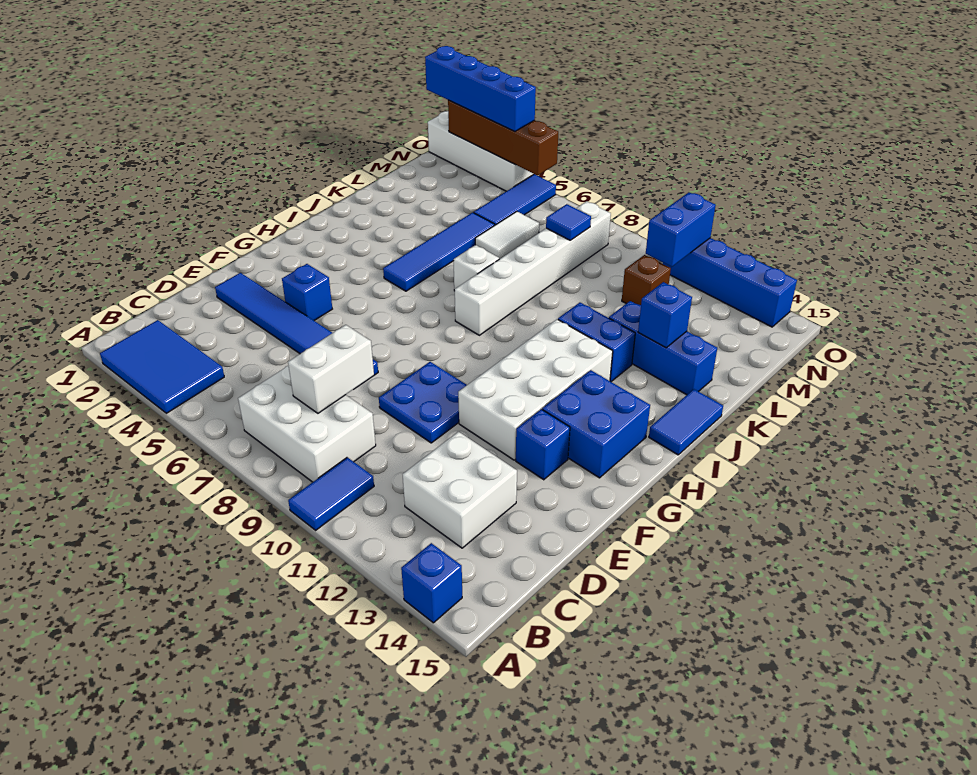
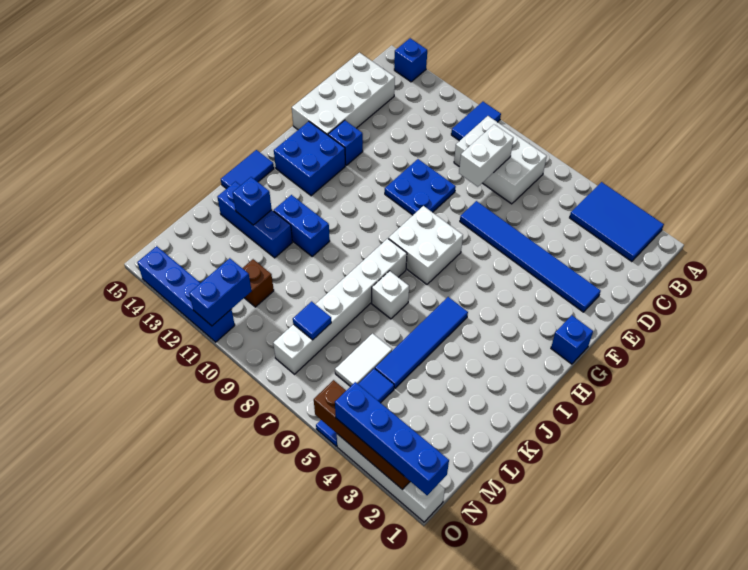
white brick C12:D13 level 1 -> white brick G7:H8 level 1
blue brick F4 level 1 -> blue brick G1 level 1
white brick F11:I12 level 1 -> white brick C14:F15 level 1

